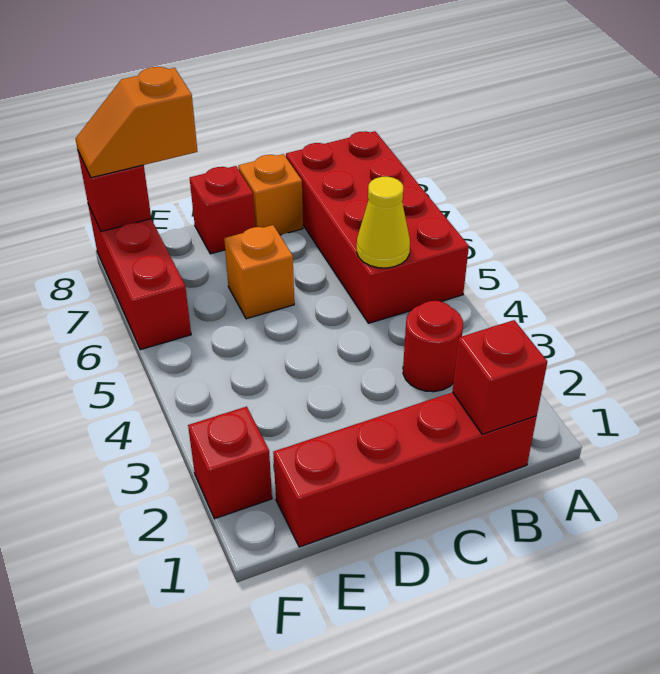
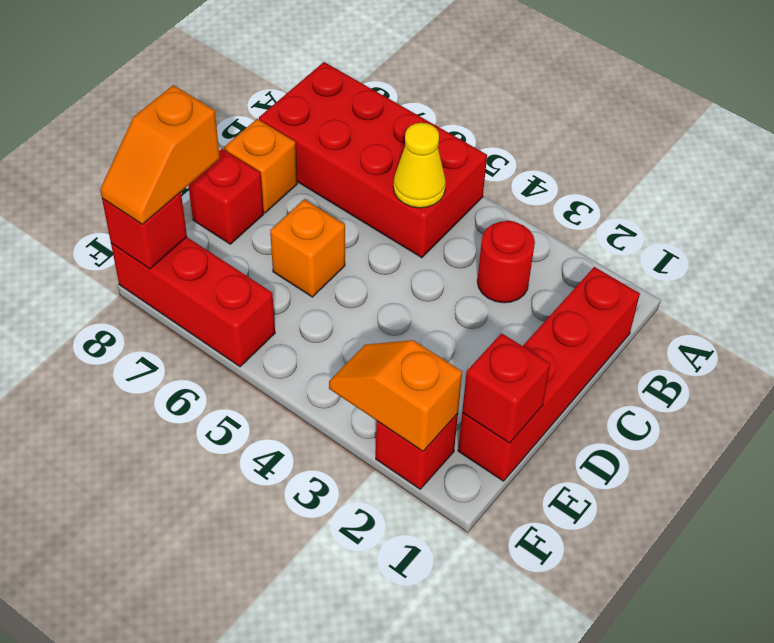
red brick B1 level 2 -> red brick E1 level 2
none -> orange slope F2:F3 level 2 top 2

